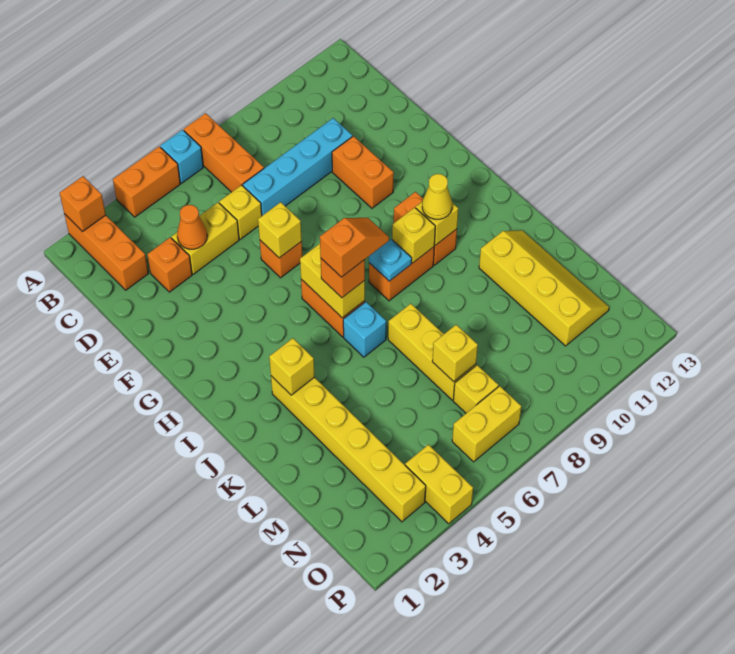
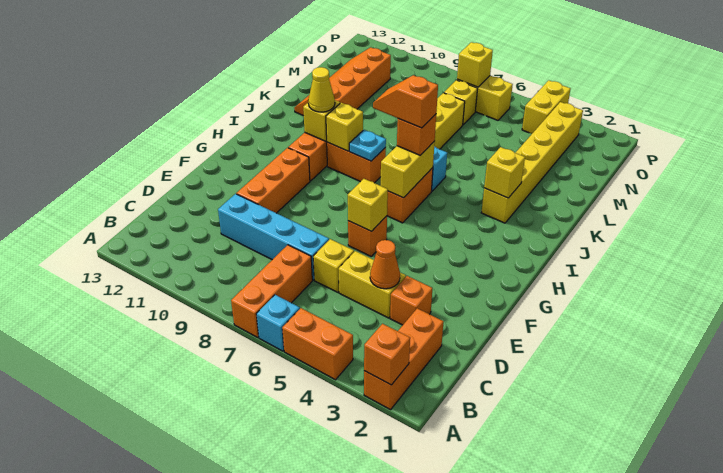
orange brick E10:F10 level 1 -> orange brick E10:G10 level 1
yellow slope K11:N12 level 1 top 11 -> orange slope K11:N12 level 1 top 11
yellow brick M7 level 2 -> yellow brick O7 level 2

